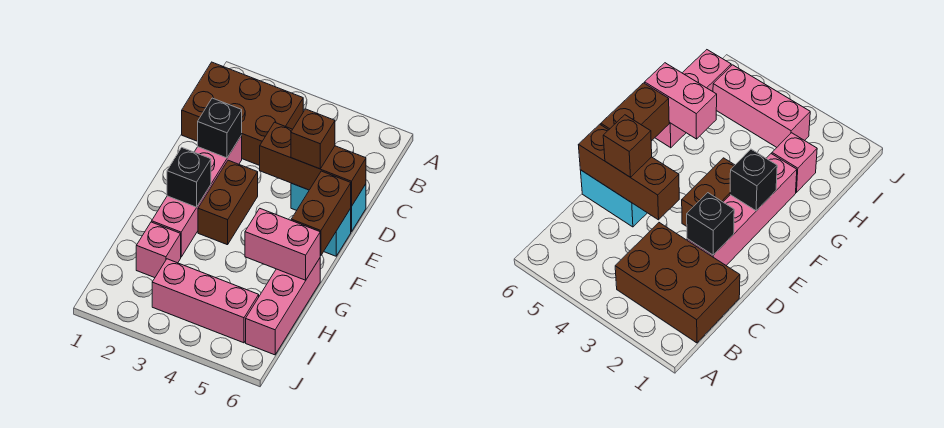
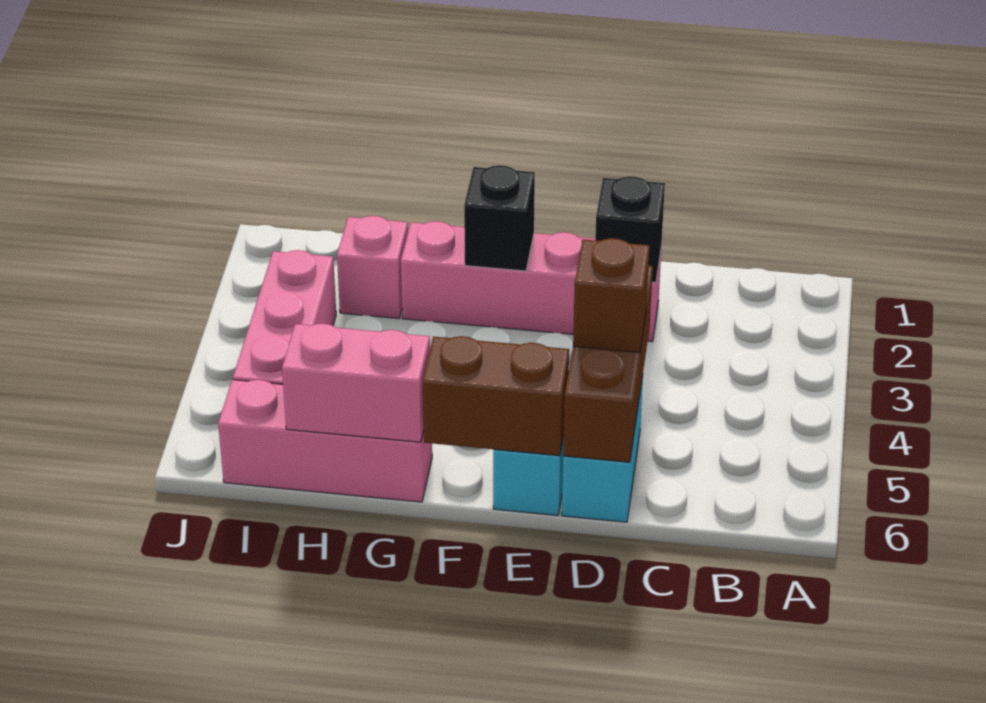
brown brick B1:C3 level 1 -> none
brown brick E3:F3 level 1 -> none
pink brick G5:G6 level 2 -> pink brick G6:H6 level 2

